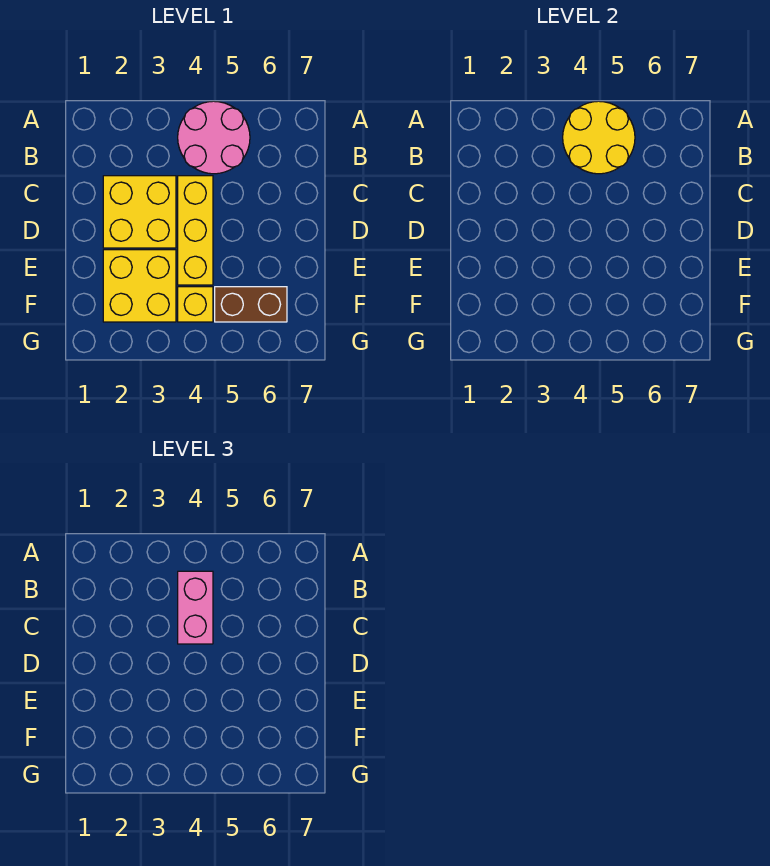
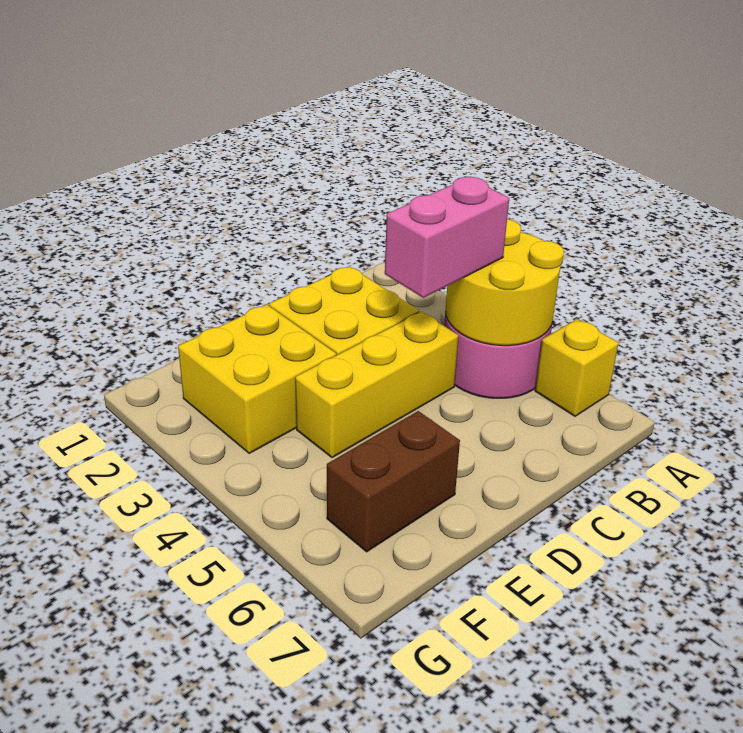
yellow brick F4 level 1 -> yellow brick A6 level 1
brown brick F5:F6 level 1 -> brown brick E6:F6 level 1

